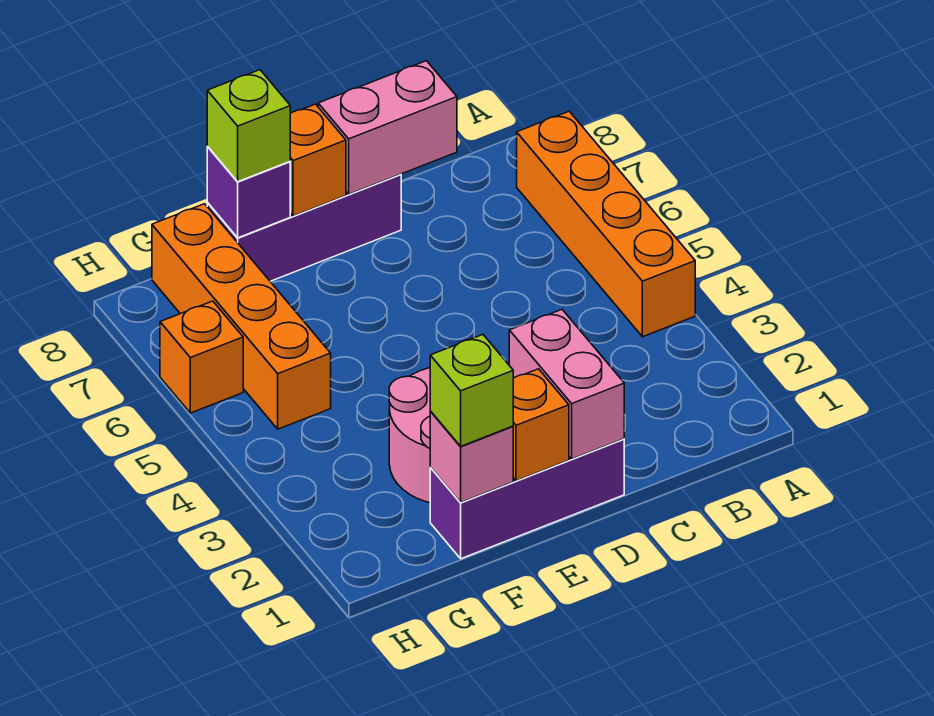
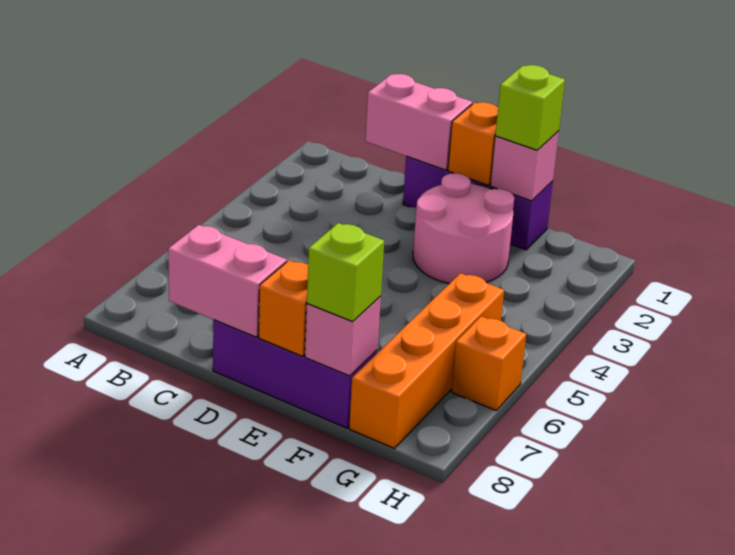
orange brick A4:A7 level 1 -> none
pink brick D1:D2 level 2 -> pink brick C1:D1 level 2
purple brick F8 level 2 -> pink brick F8 level 2

